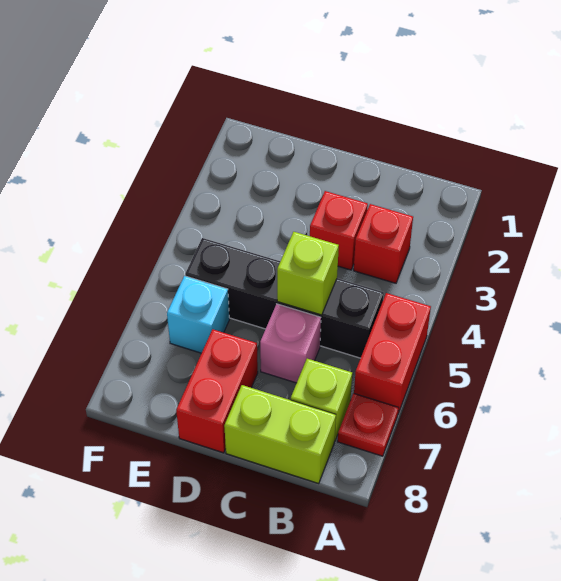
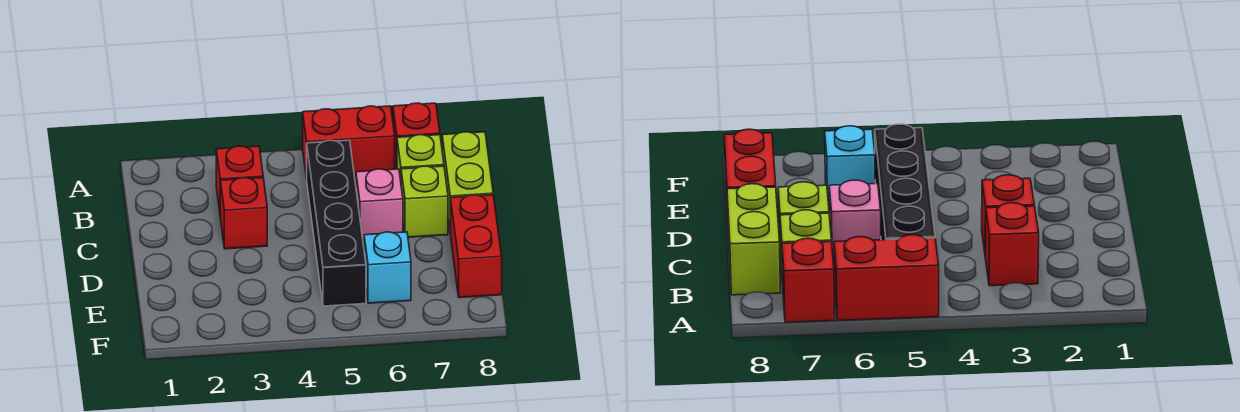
red plate A7 level 1 -> red brick A7 level 1
lime brick C5 level 2 -> lime brick C7 level 1
red brick D7:D8 level 1 -> red brick D8:E8 level 1

